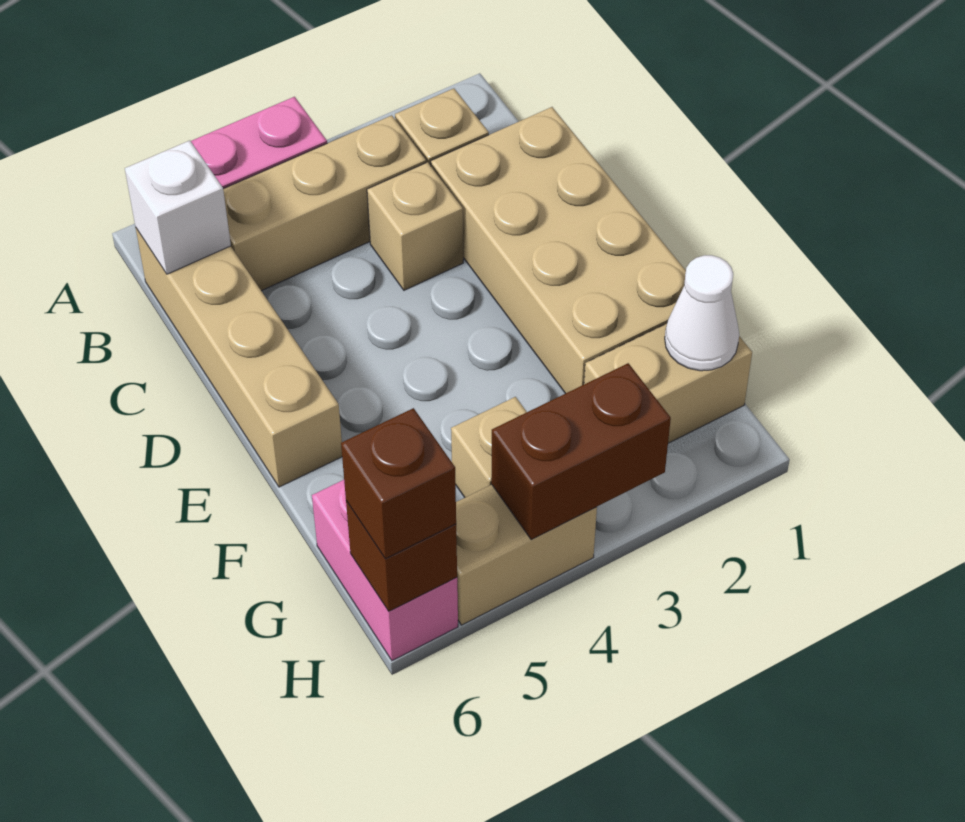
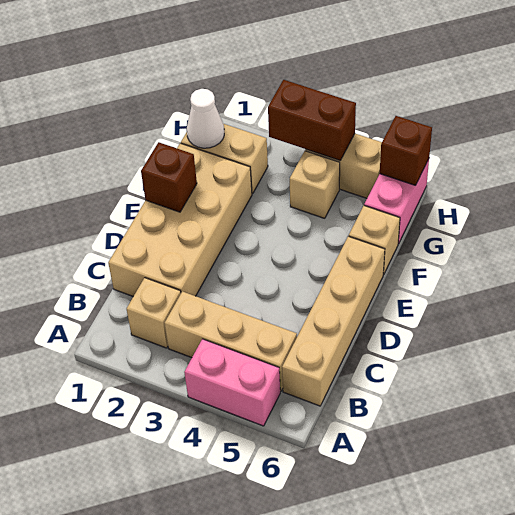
white brick B6 level 2 -> none
tan brick C3 level 1 -> tan brick F6 level 1
brown brick H6 level 3 -> brown brick E1 level 2

